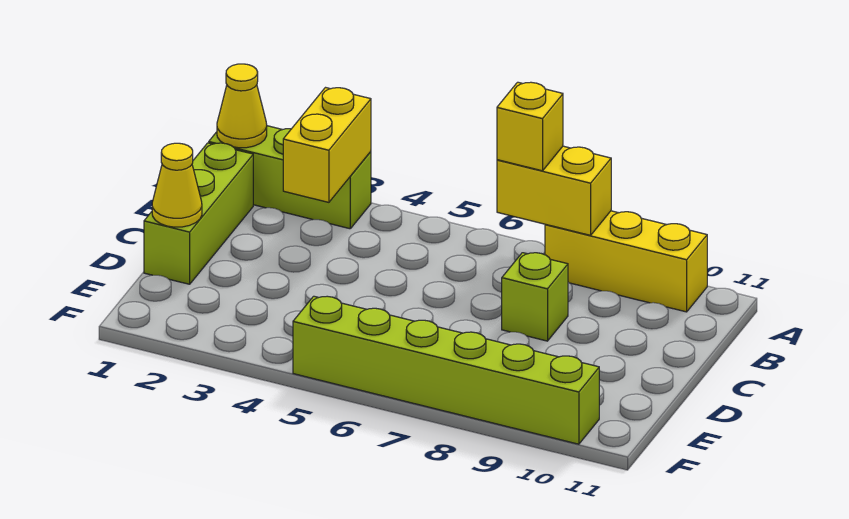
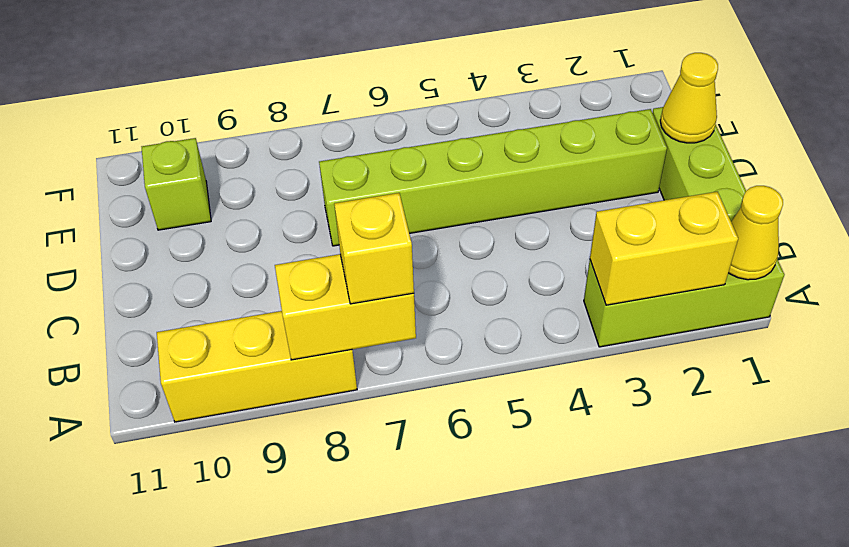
yellow brick A3:B3 level 2 -> yellow brick A2:A3 level 2
lime brick C8 level 1 -> lime brick E10 level 1
lime brick F5:F10 level 1 -> lime brick D2:D7 level 1

